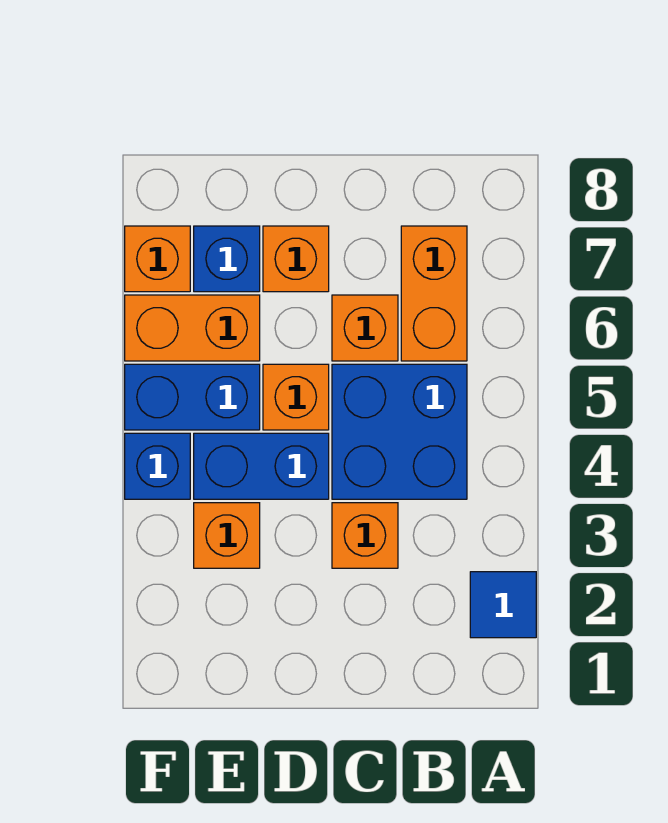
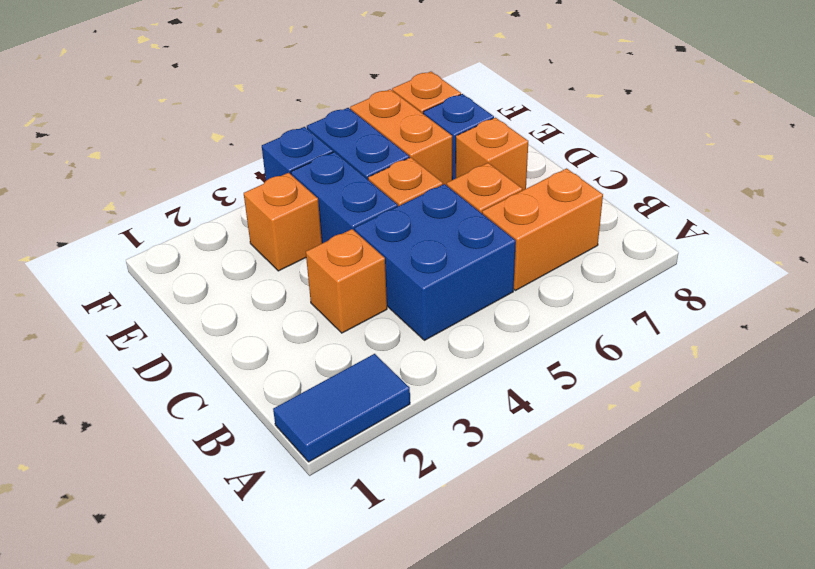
blue tile A2 level 1 -> blue tile A1:A2 level 1

